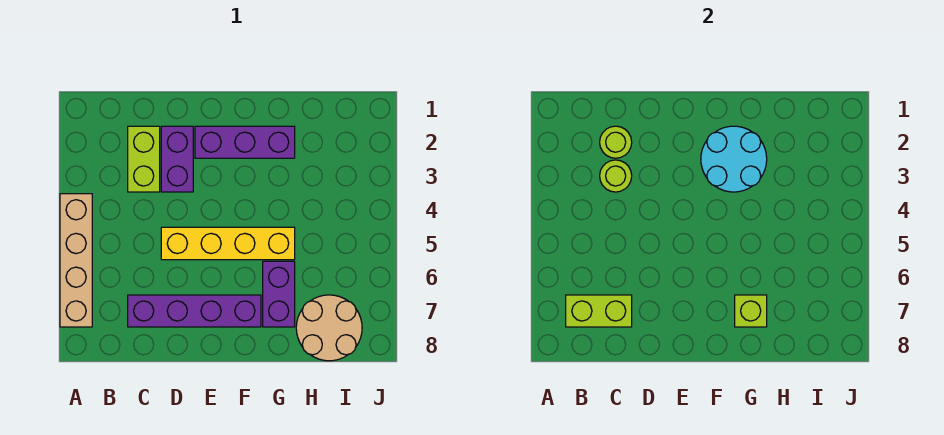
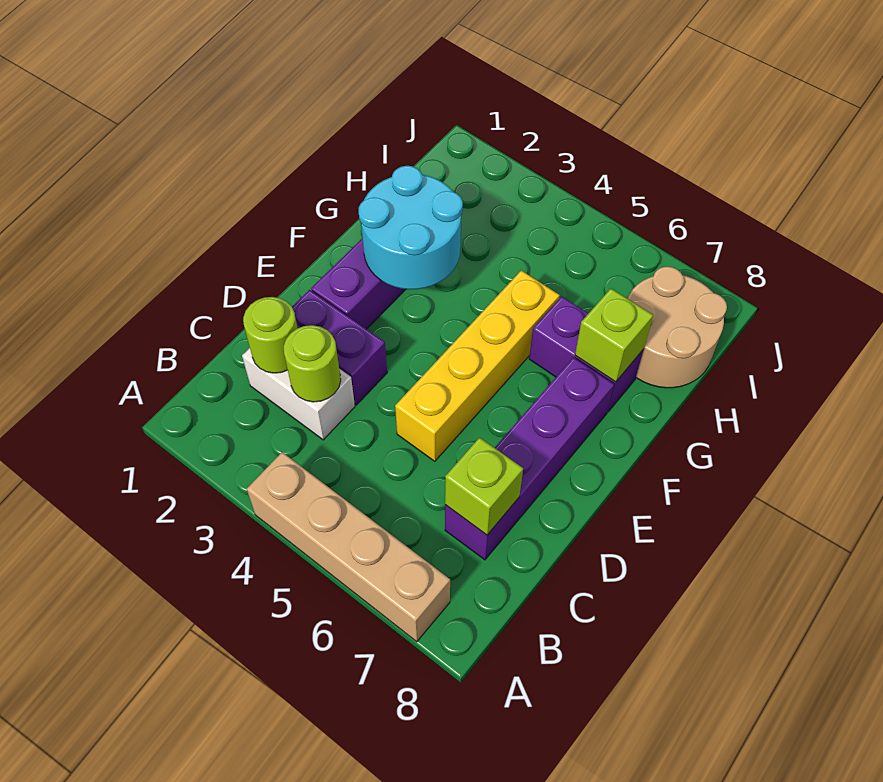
lime brick B7:C7 level 2 -> lime brick C7 level 2
lime brick C2:C3 level 1 -> white brick C2:C3 level 1

